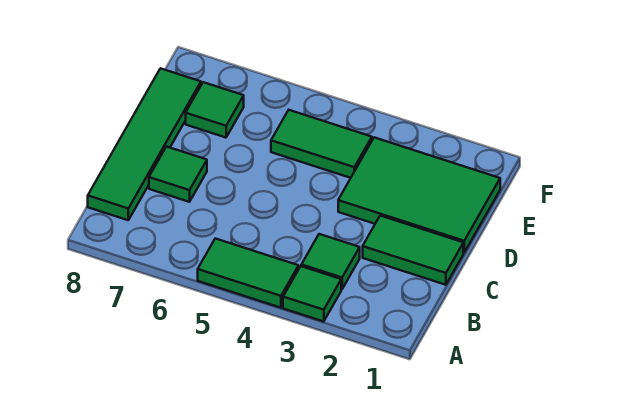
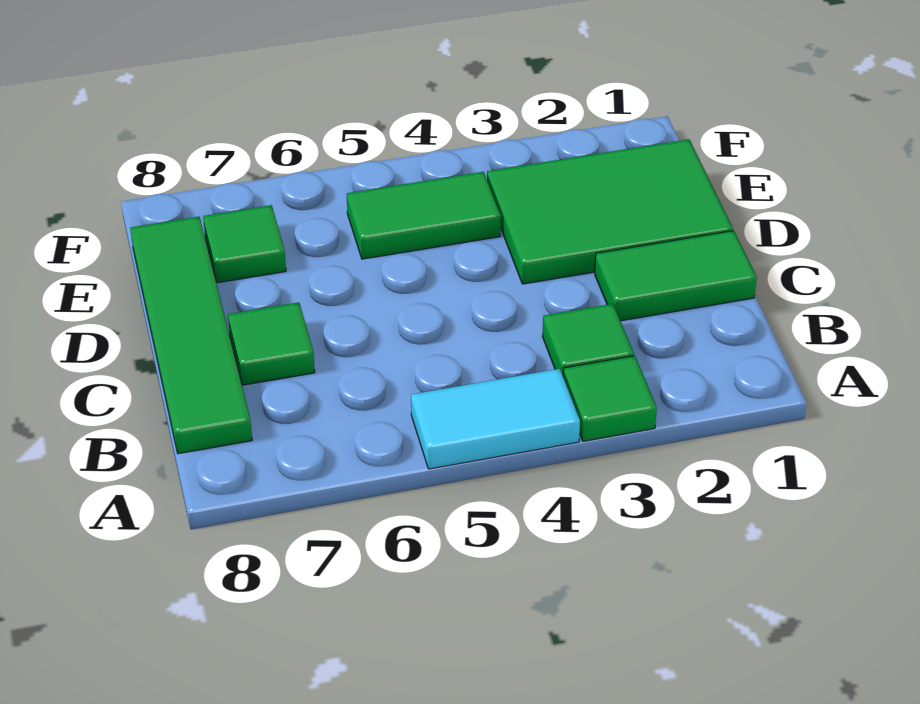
green tile A4:A5 level 1 -> cyan tile A4:A5 level 1

